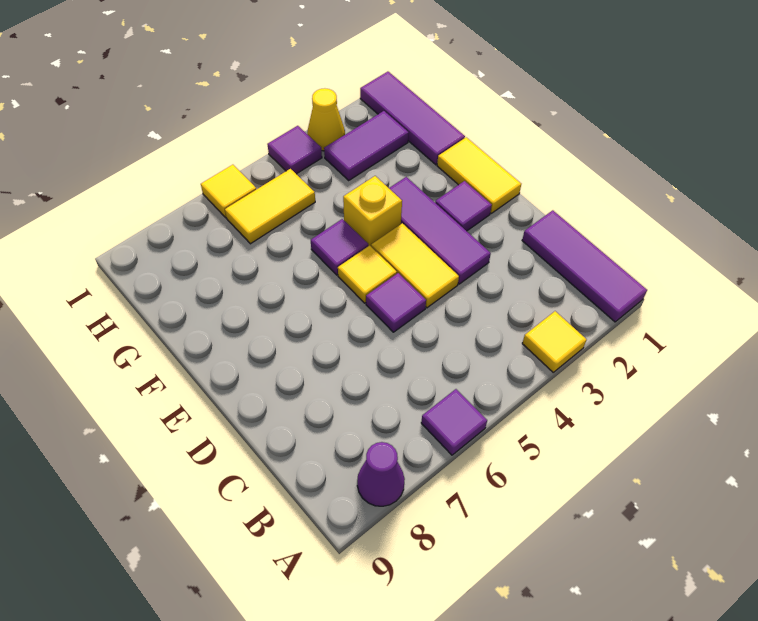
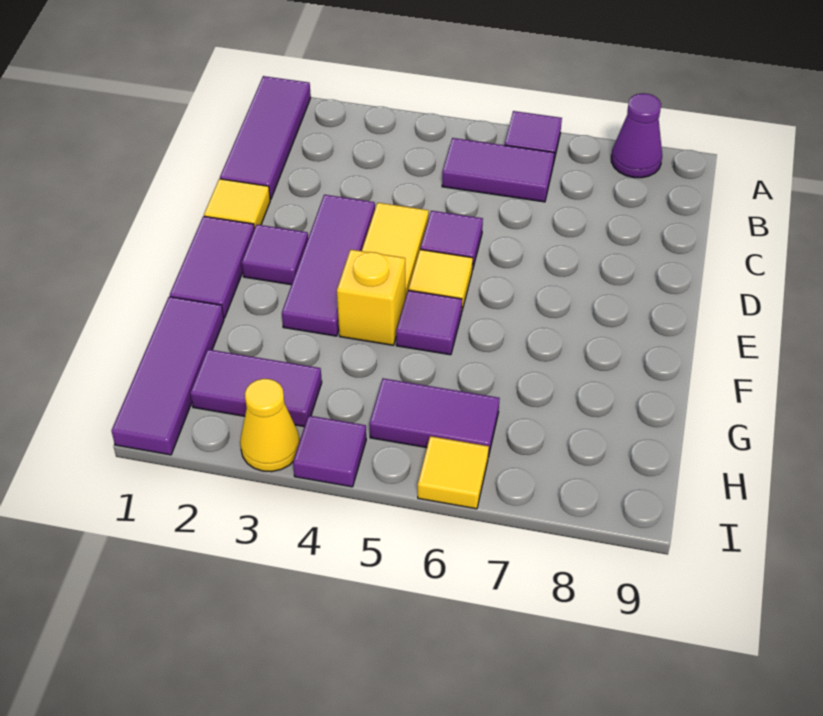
yellow tile A3 level 1 -> yellow tile D1 level 1
none -> purple tile B5:B6 level 1
yellow tile E1:F1 level 1 -> purple tile E1:F1 level 1
yellow tile H5:H6 level 1 -> purple tile H5:H6 level 1

